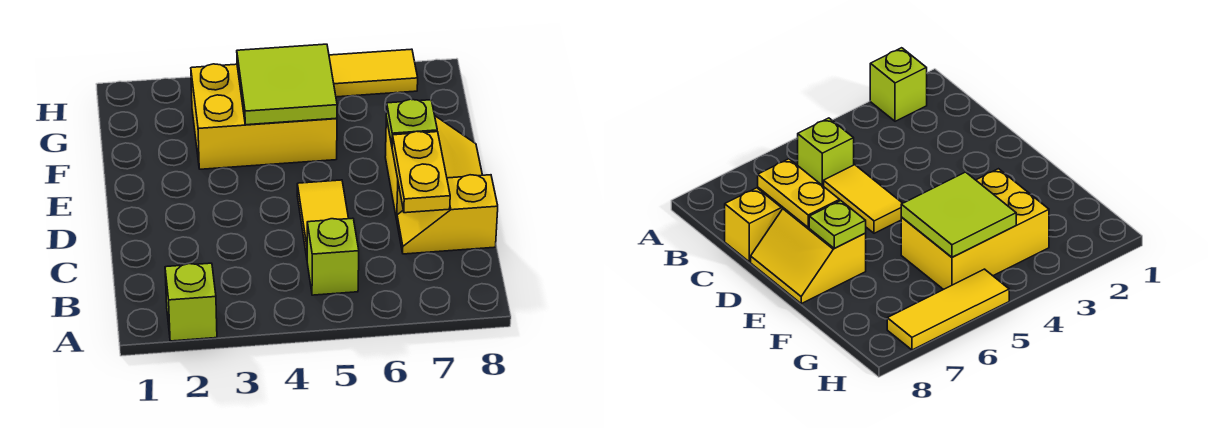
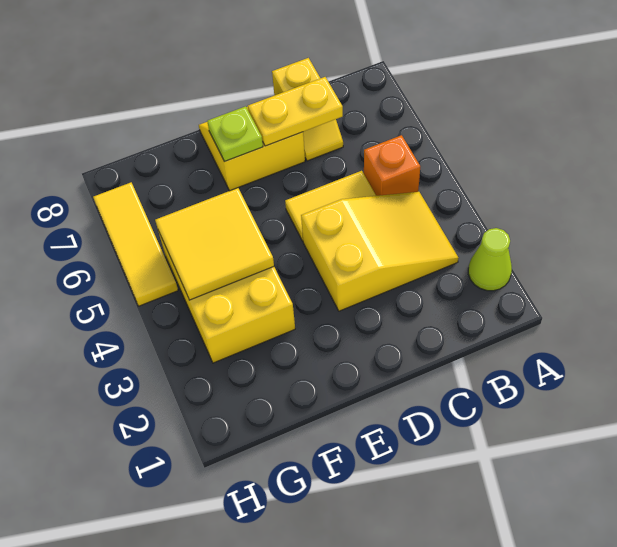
lime brick A2 level 1 -> lime cone A2 level 1
none -> yellow slope B3:D4 level 1 top D
lime brick B5 level 1 -> orange brick B5 level 1
lime tile F4:G5 level 2 -> yellow tile F4:G5 level 2

